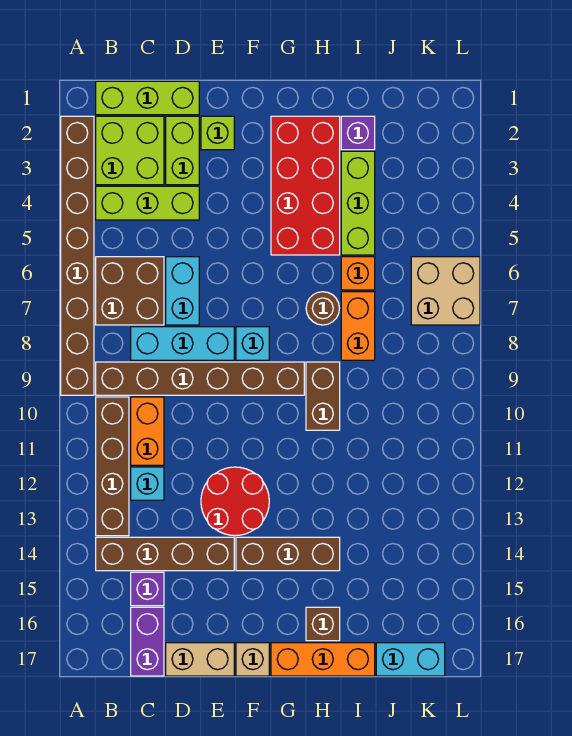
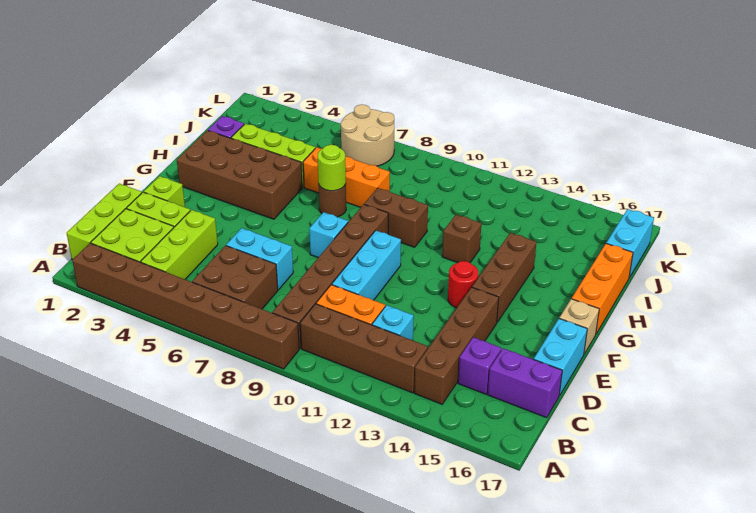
cyan brick C8:E8 level 1 -> cyan brick D10:F10 level 1
tan brick D17:E17 level 1 -> cyan brick D17:E17 level 1
red round brick E12:F13 level 1 -> red round brick F13 level 1
red brick G2:H5 level 1 -> brown brick G2:H5 level 1
none -> lime round brick H7 level 2
brown brick H16 level 1 -> brown brick H12 level 1
tan brick K6:L7 level 1 -> tan round brick K6:L7 level 1

